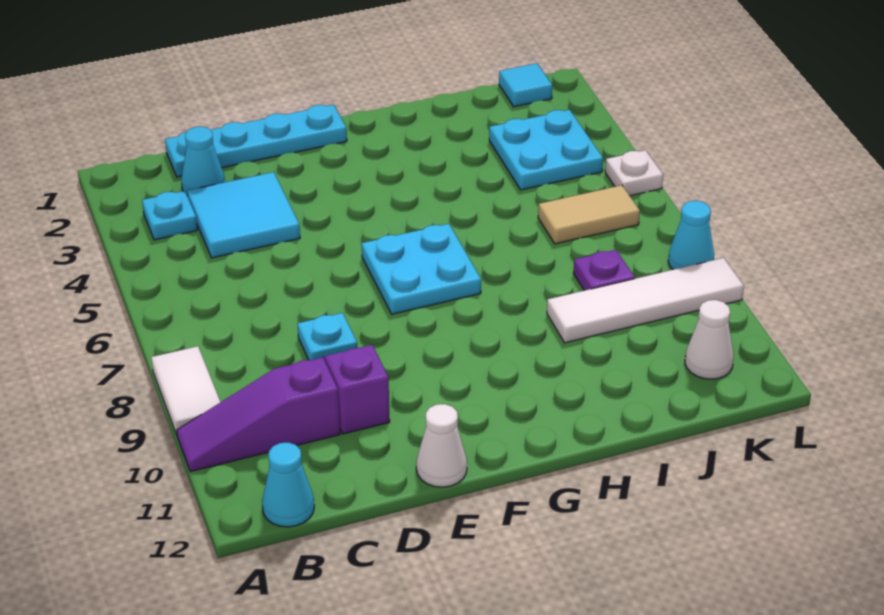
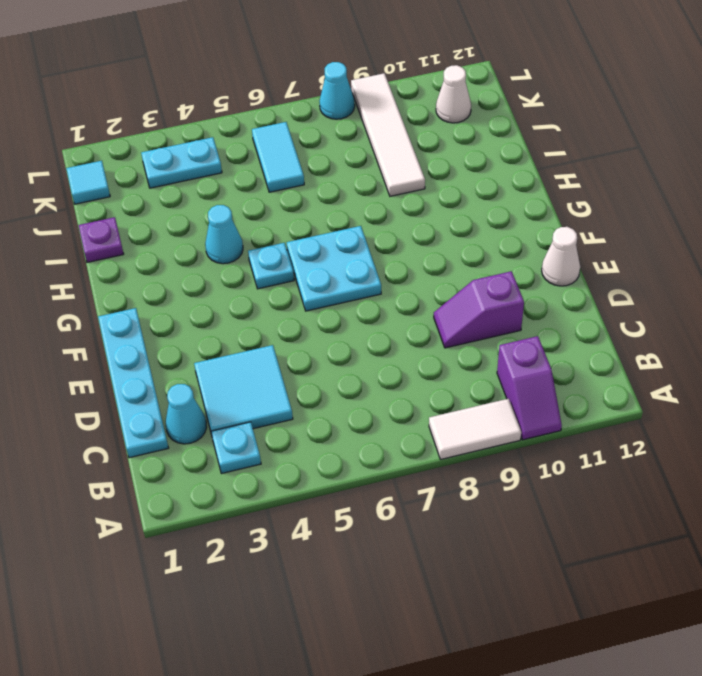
purple slope A10:C10 level 1 top C -> purple slope A10:B10 level 1 top B
cyan cone B12 level 1 -> cyan cone H4 level 1
cyan plate D8 level 1 -> cyan plate G5 level 1
cyan plate J3:K4 level 1 -> cyan plate K3:K4 level 1
tan tile J6:K6 level 1 -> cyan tile J6:K6 level 1
purple plate J8 level 1 -> purple plate I1 level 1
white plate L5 level 1 -> none

